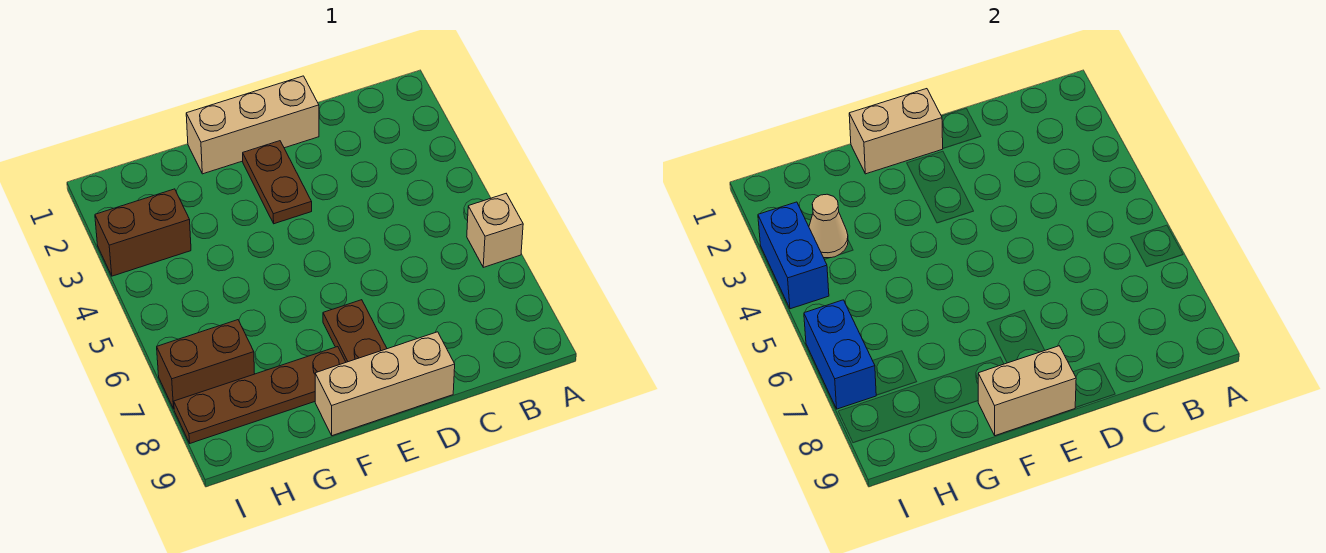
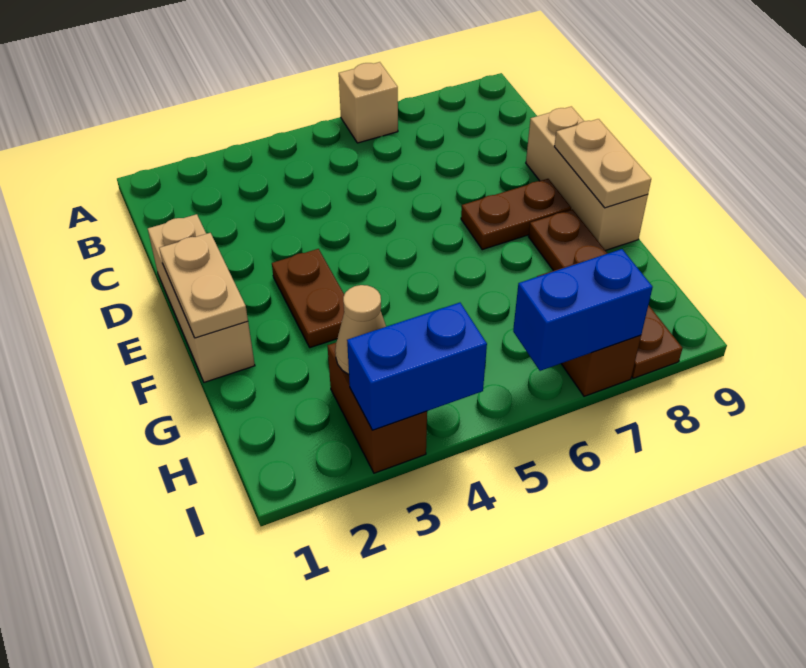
tan brick E1:F1 level 2 -> tan plate E1:F1 level 2
brown plate E2:E3 level 1 -> brown plate E3:F3 level 1
tan brick E9:F9 level 2 -> tan plate E9:F9 level 2

